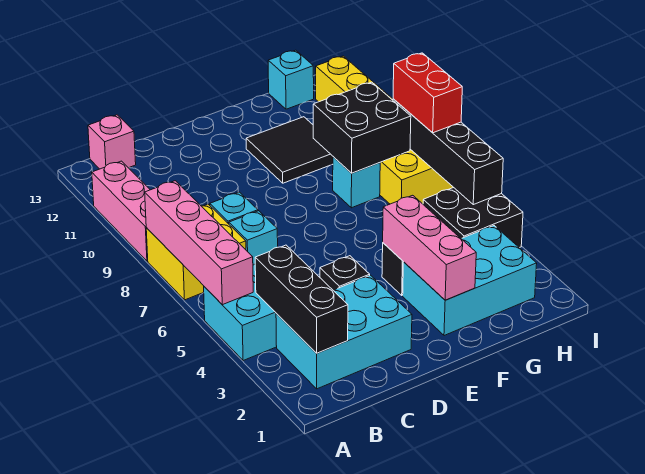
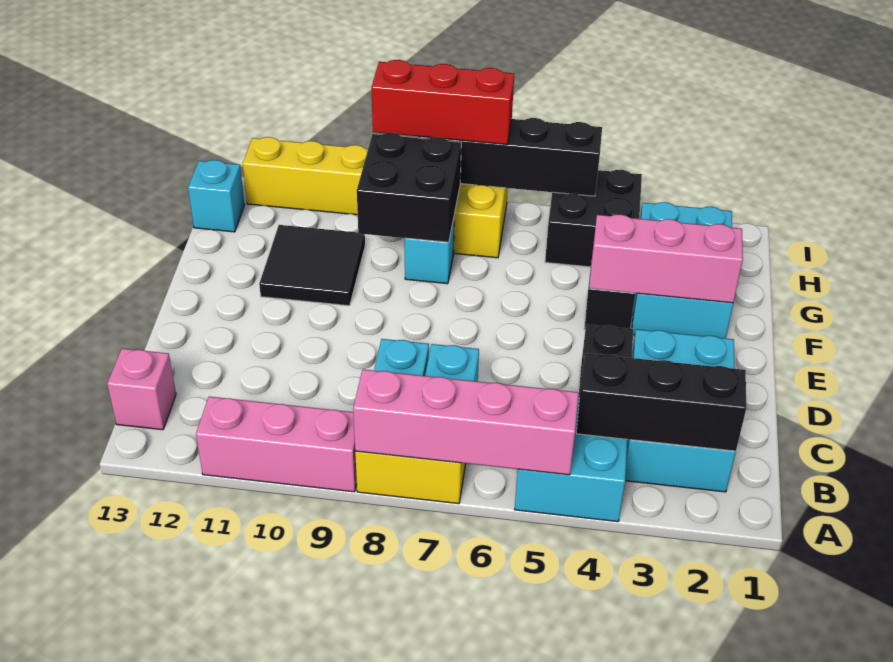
red brick I7:I8 level 3 -> red brick I7:I9 level 3

